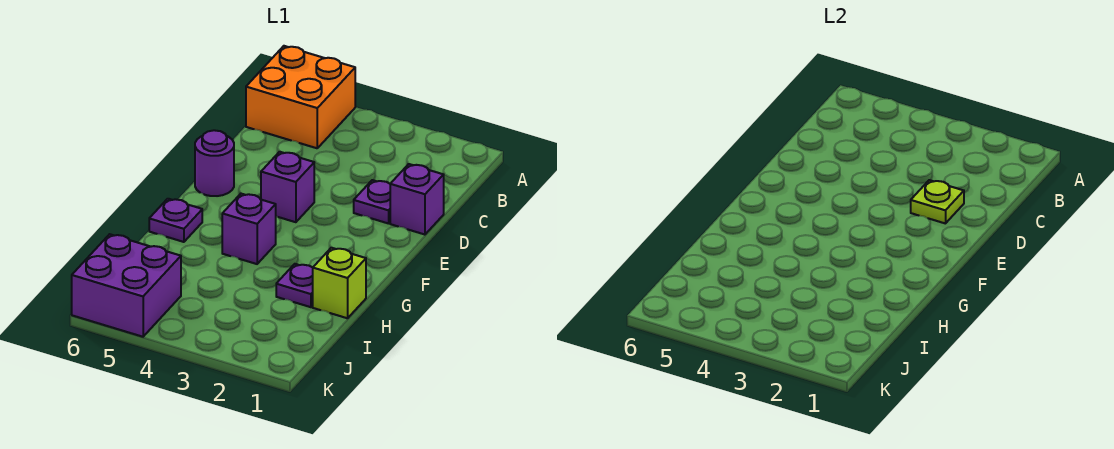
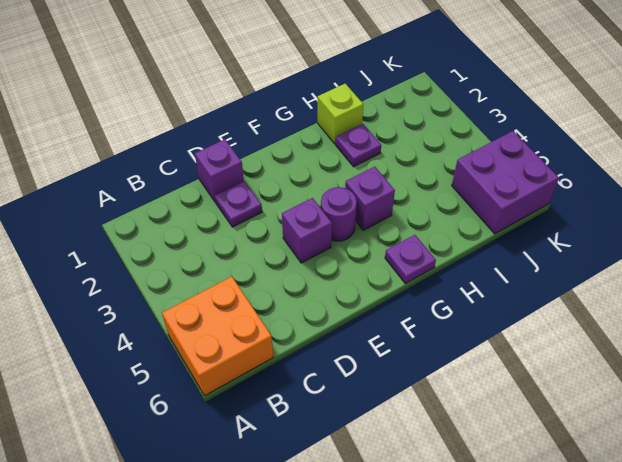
lime plate D2 level 2 -> none
purple round brick E6 level 1 -> purple round brick F4 level 1

